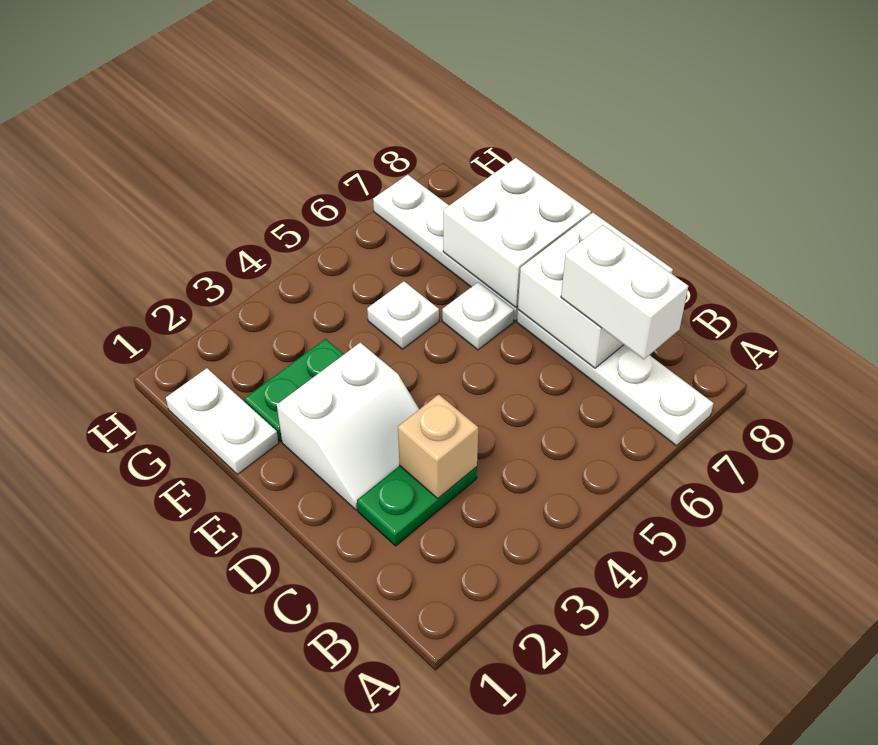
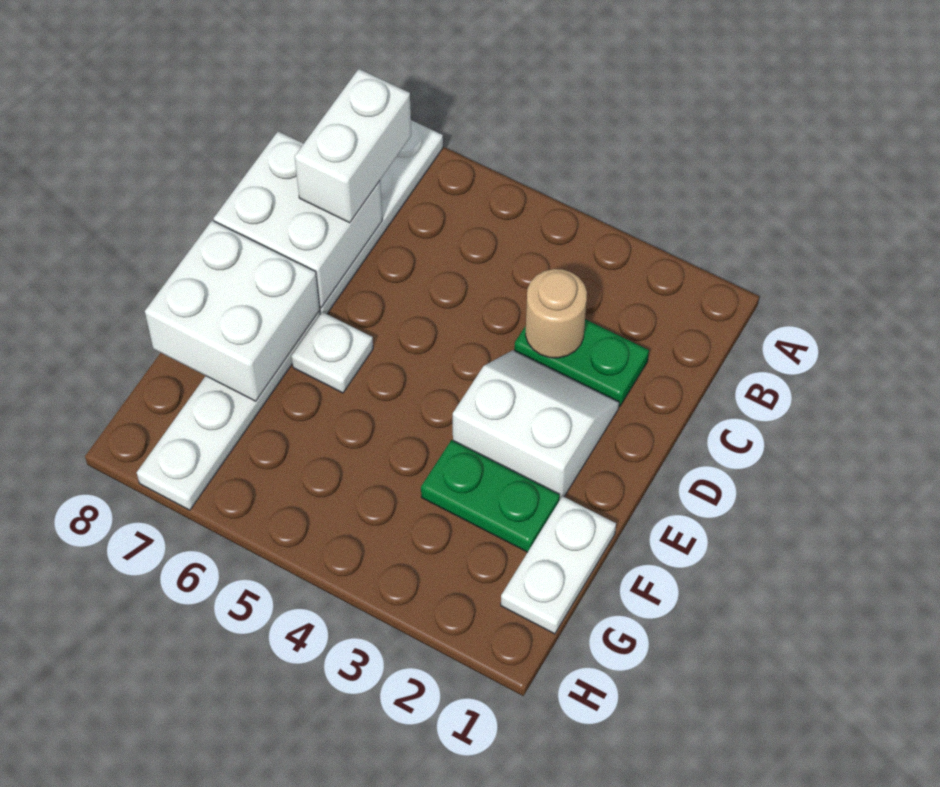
tan brick C3 level 2 -> tan round brick C3 level 2
white plate F5 level 1 -> none

